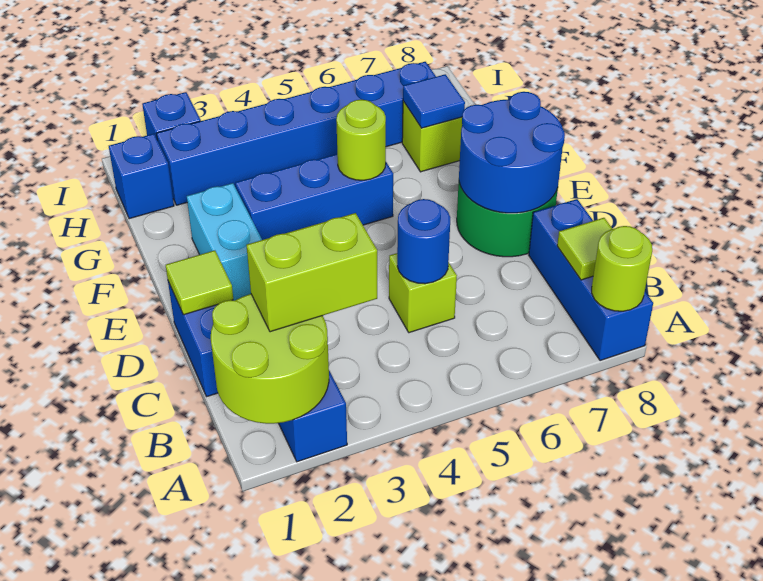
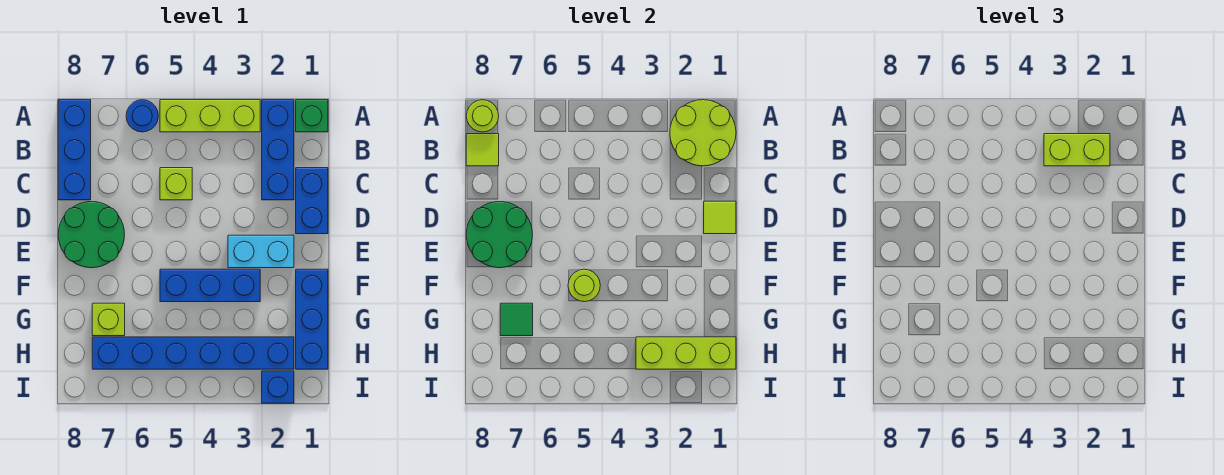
none -> green brick A1 level 1
none -> lime brick A3:A5 level 1
blue round brick C5 level 2 -> blue round brick A6 level 1
blue round brick D7:E8 level 2 -> green round brick D7:E8 level 2
cyan brick E2:F2 level 1 -> cyan brick E2:E3 level 1
blue tile G7 level 2 -> green tile G7 level 2
blue brick H1 level 1 -> blue brick F1:H1 level 1
none -> lime brick H1:H3 level 2

